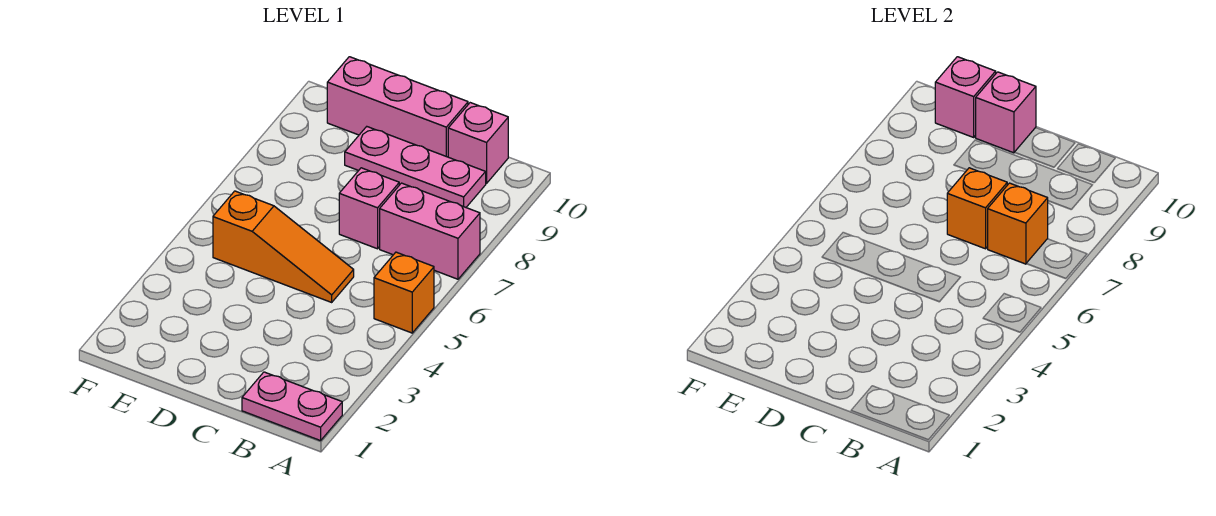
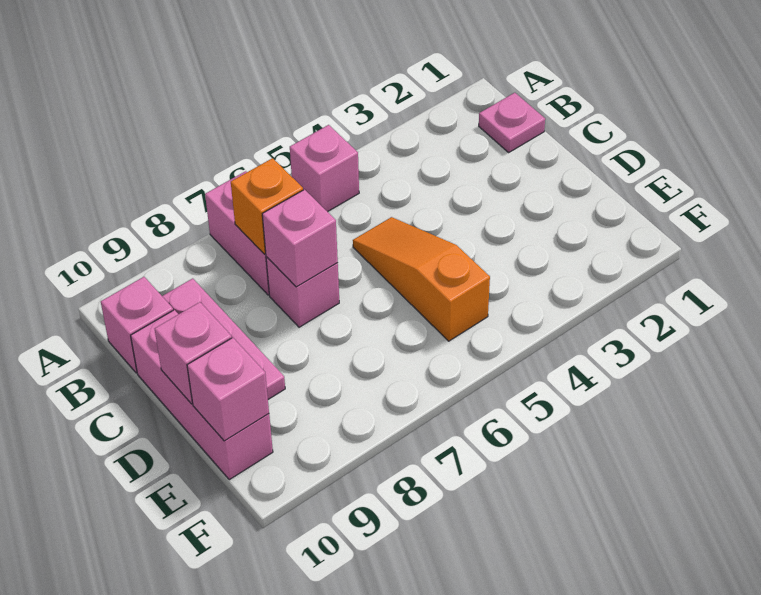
pink plate A1:B1 level 1 -> pink plate B1 level 1
orange brick A5 level 1 -> pink brick A5 level 1
orange brick C7 level 2 -> pink brick C7 level 2

